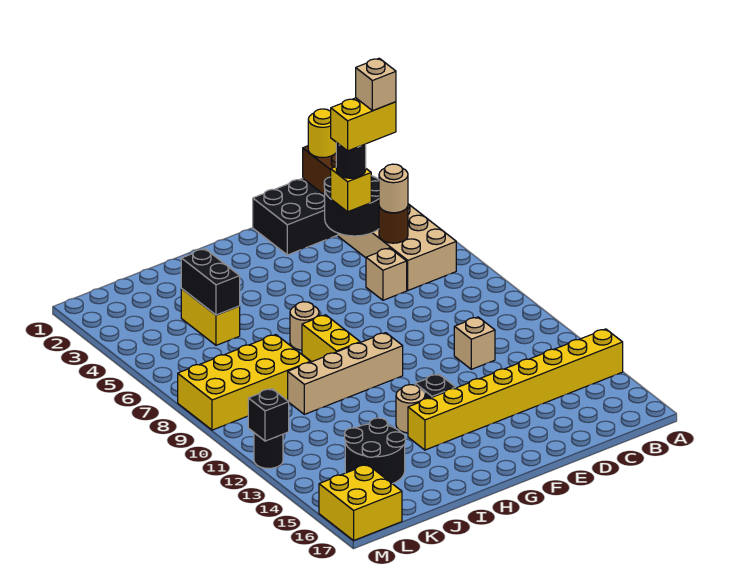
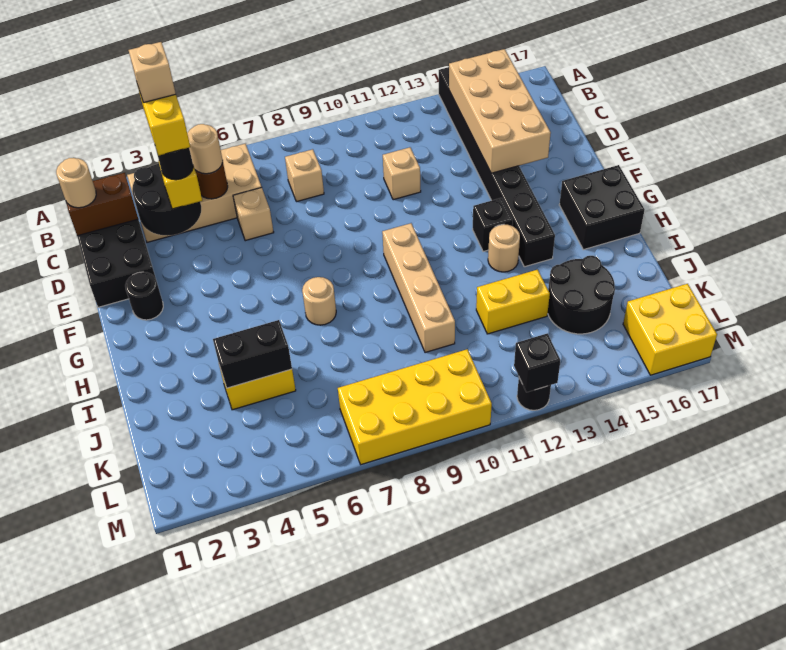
yellow brick A14:H14 level 1 -> black brick A14:H14 level 1
none -> tan brick B14:E15 level 2
yellow round brick C1 level 3 -> tan round brick C1 level 3
none -> tan brick C8 level 1
none -> black round brick F2 level 1
none -> black brick G16:H17 level 1
yellow brick H8:H9 level 1 -> yellow brick J12:J13 level 1
yellow brick J8:M9 level 1 -> yellow brick L7:M10 level 1

